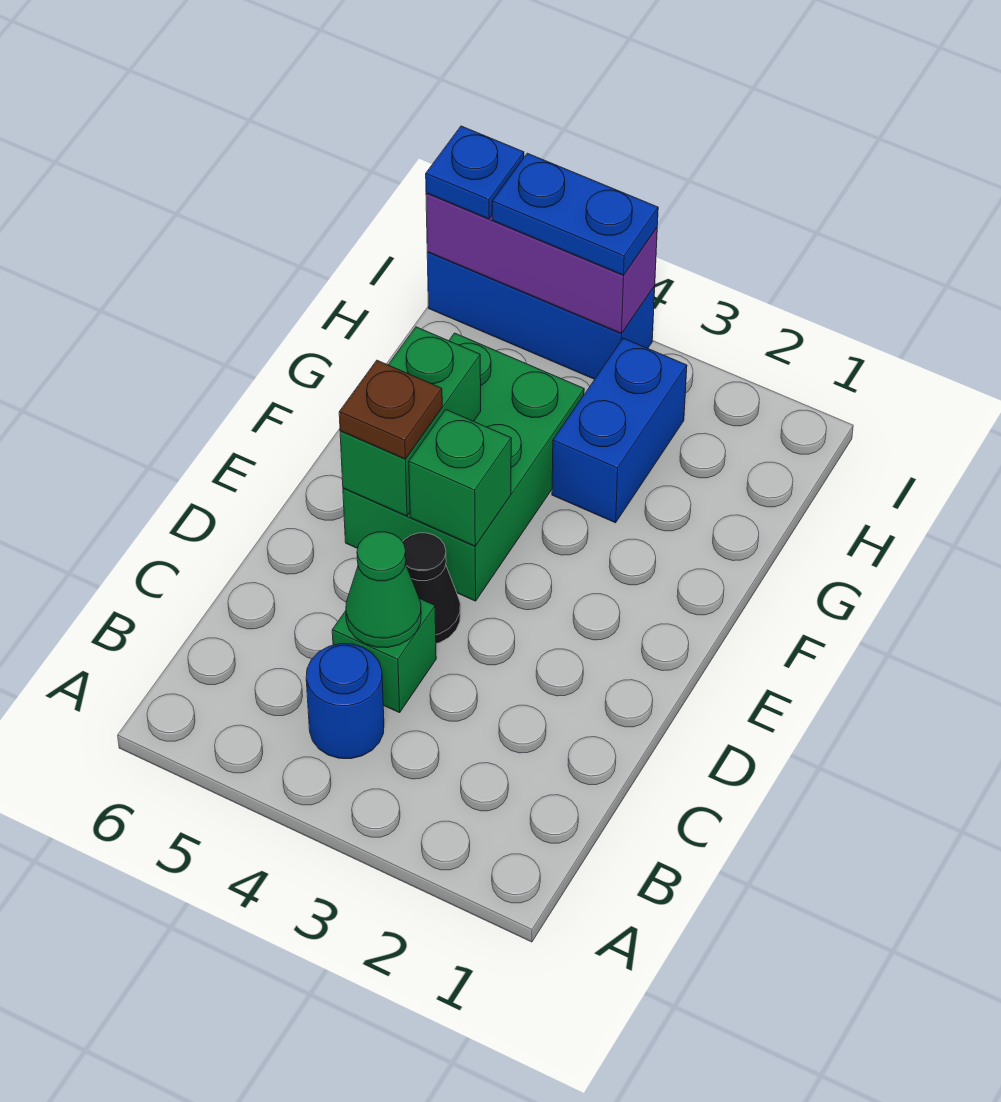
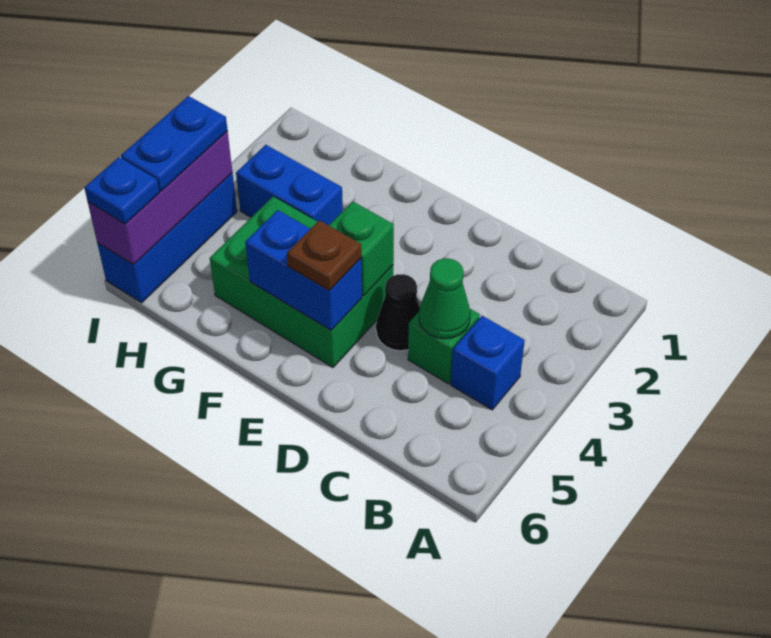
blue round brick B4 level 1 -> blue brick B4 level 1
green brick E5:F5 level 2 -> blue brick E5:F5 level 2

